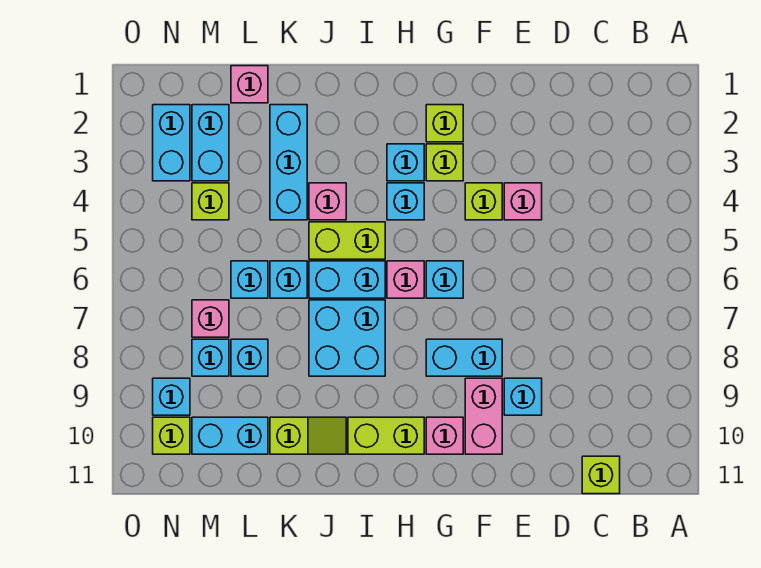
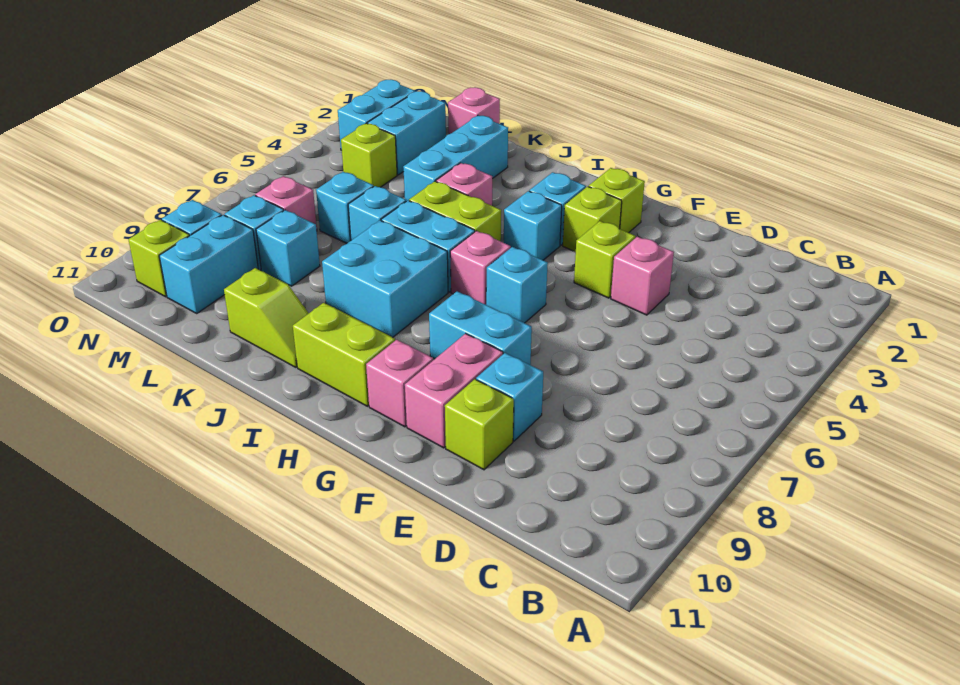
lime brick C11 level 1 -> lime brick E10 level 1
cyan brick L10:M10 level 1 -> cyan brick M9:M10 level 1

